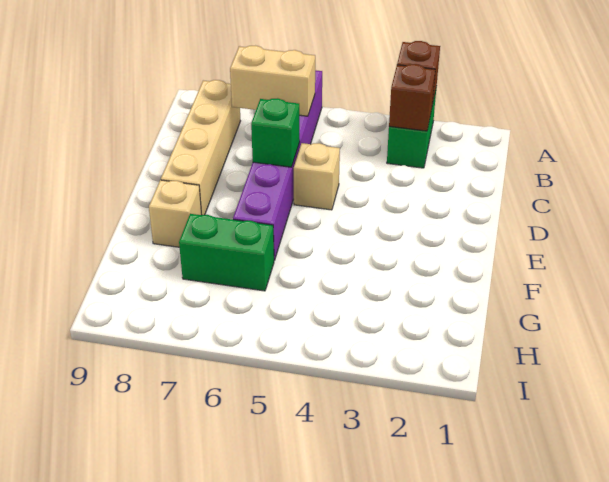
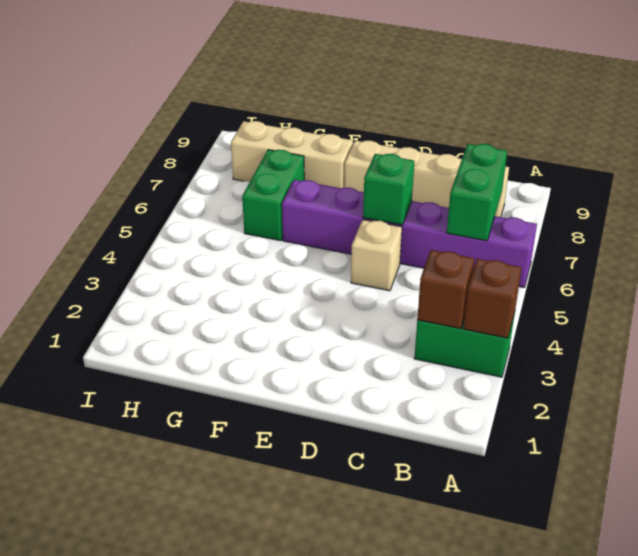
tan brick B6:B7 level 2 -> green brick B6:B7 level 2
tan brick F8 level 1 -> tan brick F8:H8 level 1

